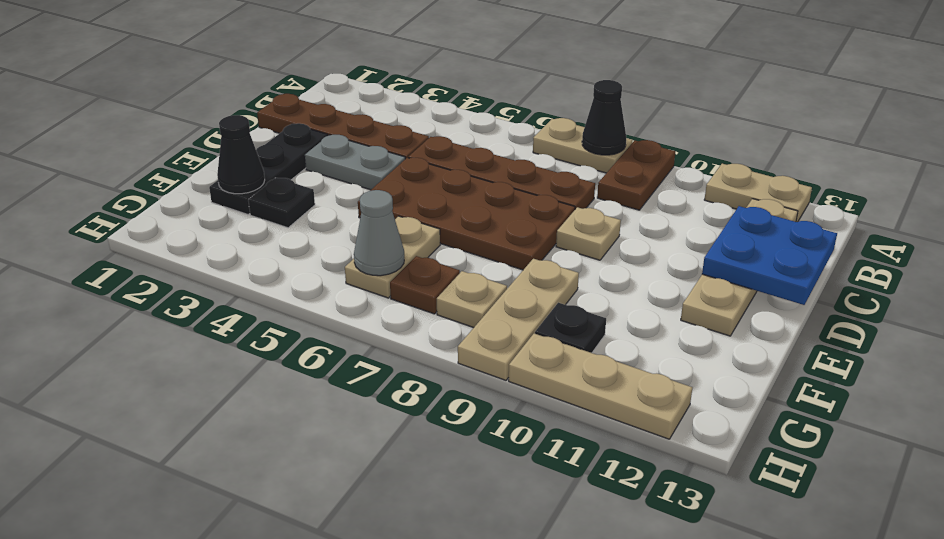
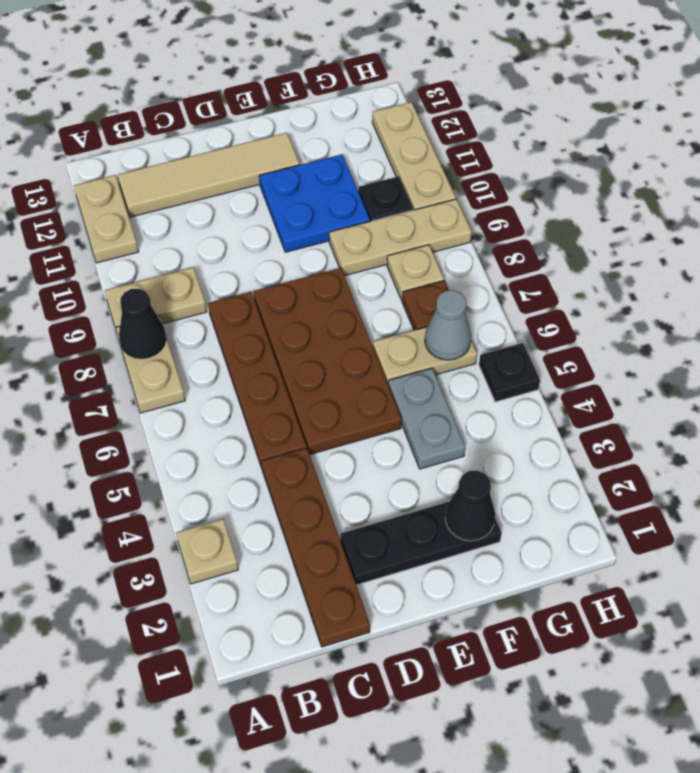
brown plate A9:B9 level 1 -> tan plate A9:B9 level 1
tan plate B12:E12 level 1 -> tan tile B12:E12 level 1
blue plate C12:D13 level 2 -> blue plate E10:F11 level 1
grey plate D3:D4 level 1 -> grey plate F4:F5 level 1
tan plate D9 level 1 -> tan plate A3 level 1
black plate F3 level 1 -> black plate H5 level 1

